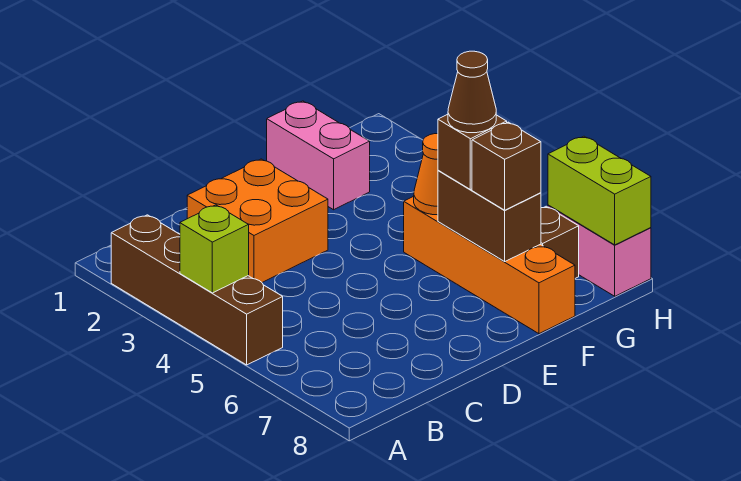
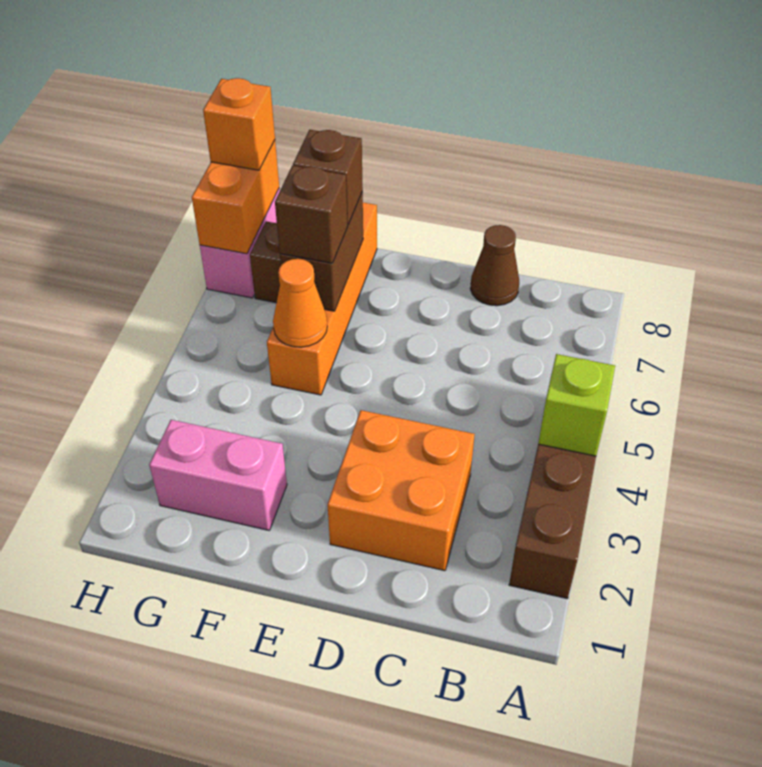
pink brick F1:F2 level 1 -> pink brick F2:G2 level 1
brown cone F6 level 4 -> brown cone C8 level 1
lime brick H7:H8 level 2 -> orange brick H7:H8 level 2
none -> orange brick H8 level 3

